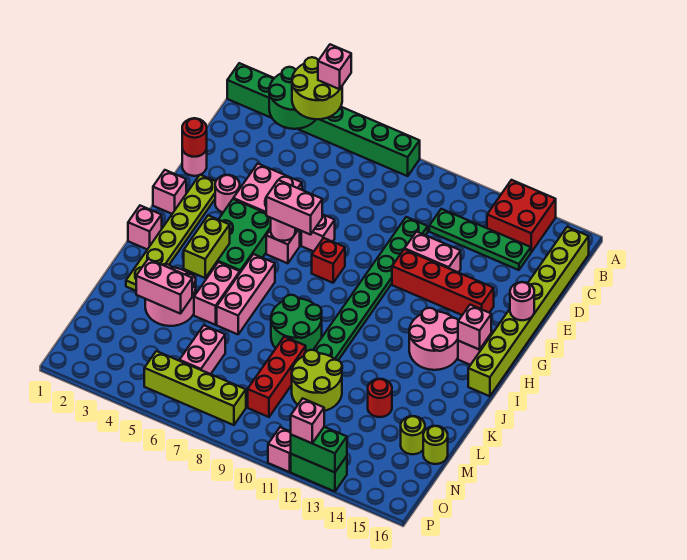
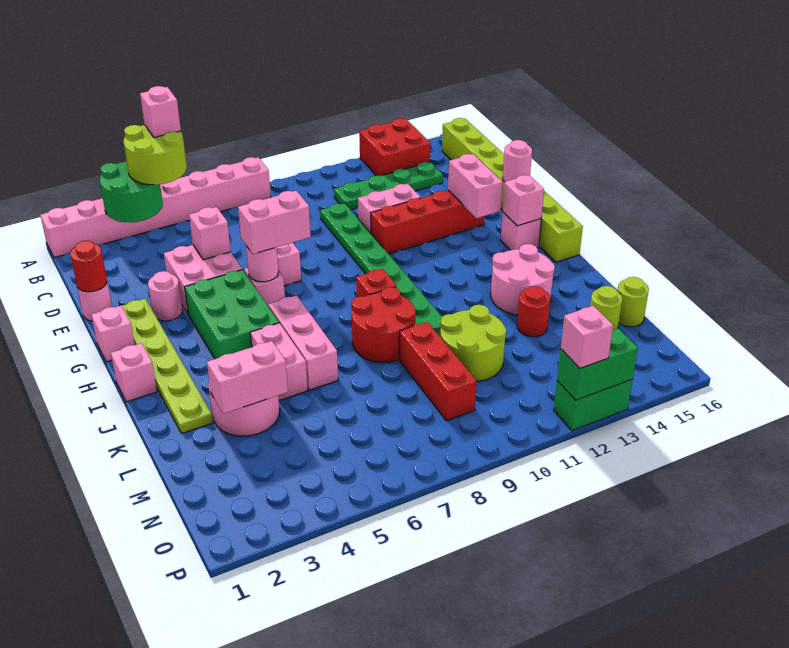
green brick A1:A8 level 1 -> pink brick A1:A8 level 1
red brick G8 level 1 -> red brick I9 level 1
pink round brick H13:I14 level 1 -> pink round brick J13:K14 level 1
lime brick I4:J4 level 2 -> none
green round brick J8:K9 level 1 -> red round brick J8:K9 level 1
pink brick M6:N6 level 1 -> pink brick F14:G14 level 2
lime brick O5:O8 level 1 -> none
pink brick P11 level 1 -> pink brick E5 level 2

